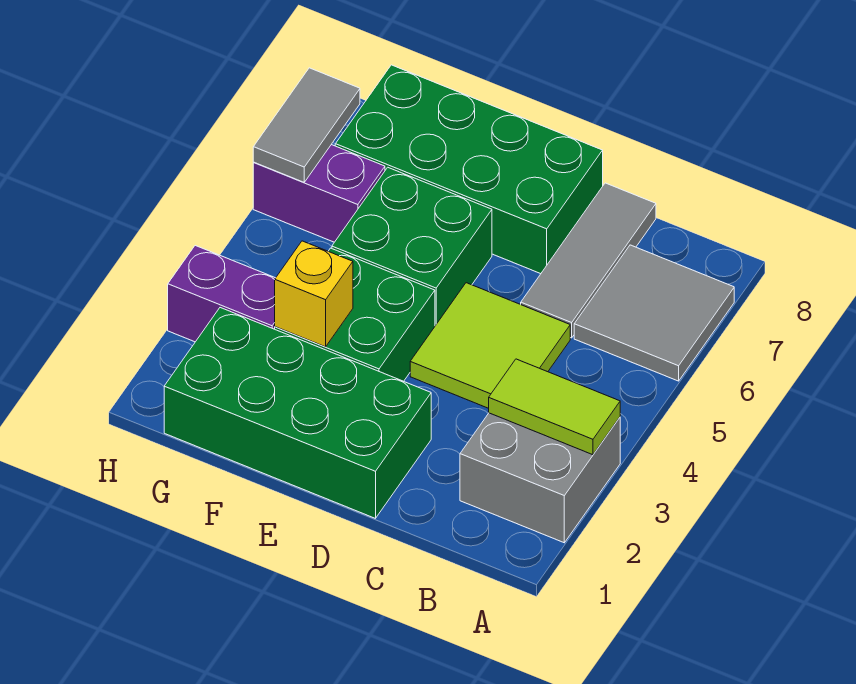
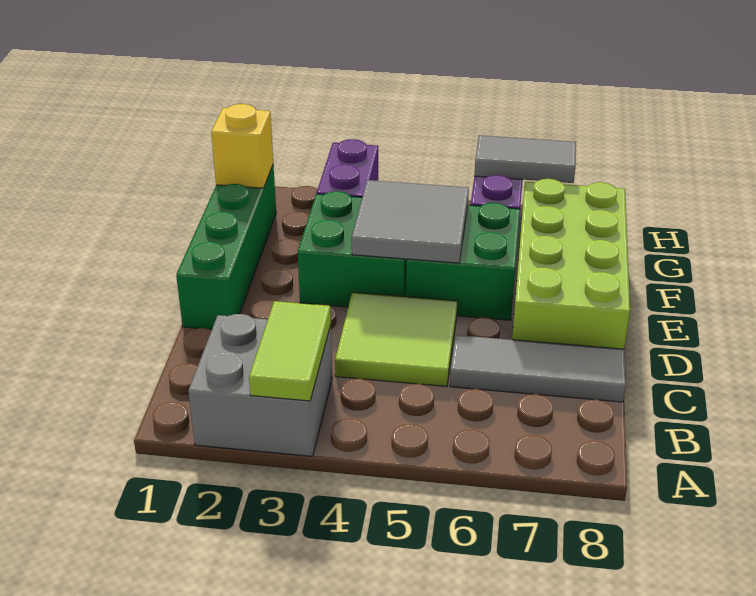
grey tile A6:B7 level 1 -> grey tile E4:F5 level 2
green brick D1:G2 level 1 -> green brick D1:G1 level 1
green brick D7:G8 level 1 -> lime brick D7:G8 level 1
yellow brick F3 level 2 -> yellow brick G1 level 2

